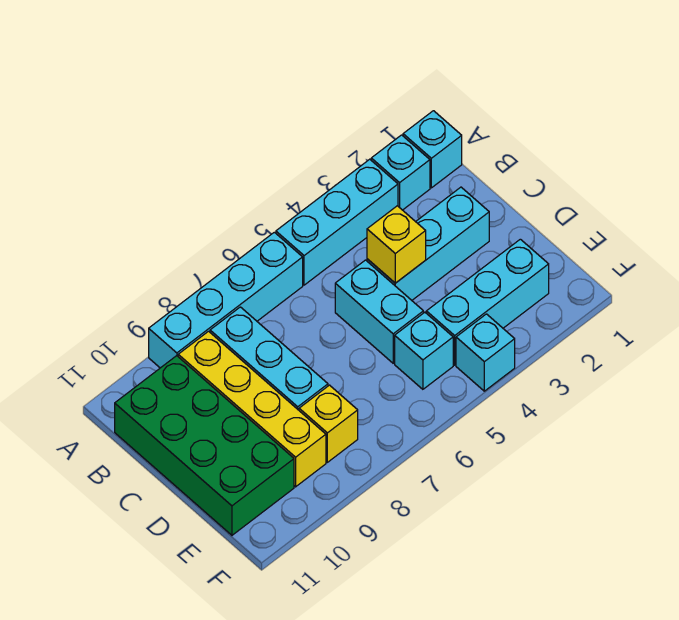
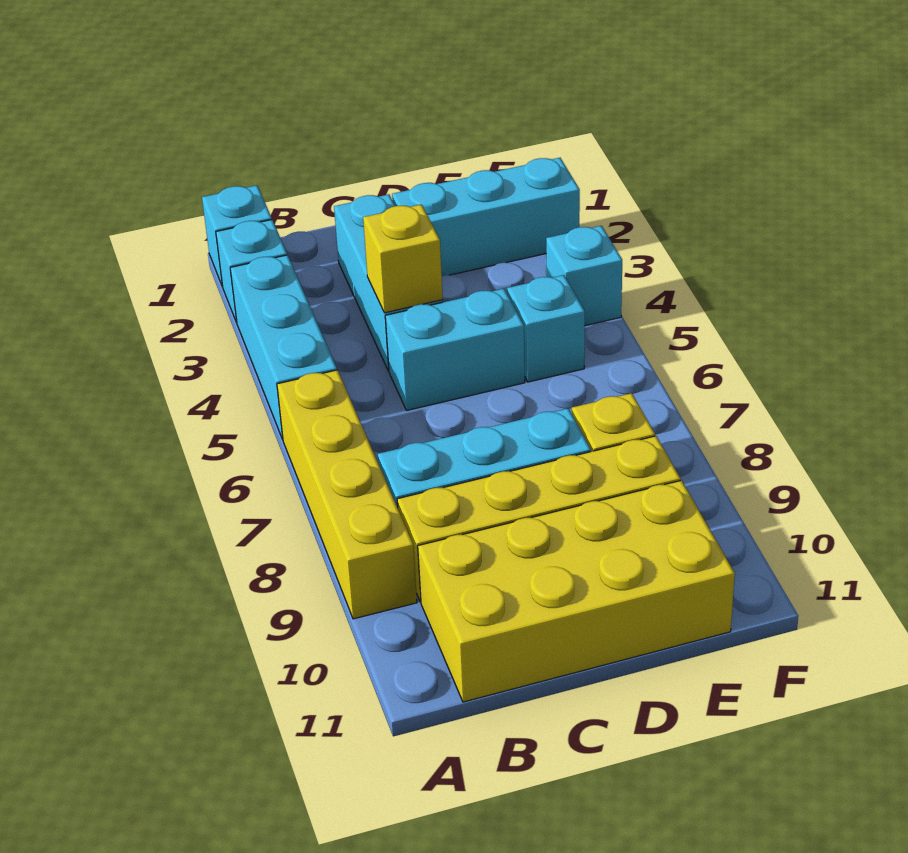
cyan brick A6:A9 level 1 -> yellow brick A6:A9 level 1
green brick B10:E11 level 1 -> yellow brick B10:E11 level 1
cyan brick E2:E4 level 1 -> cyan brick D2:F2 level 1

